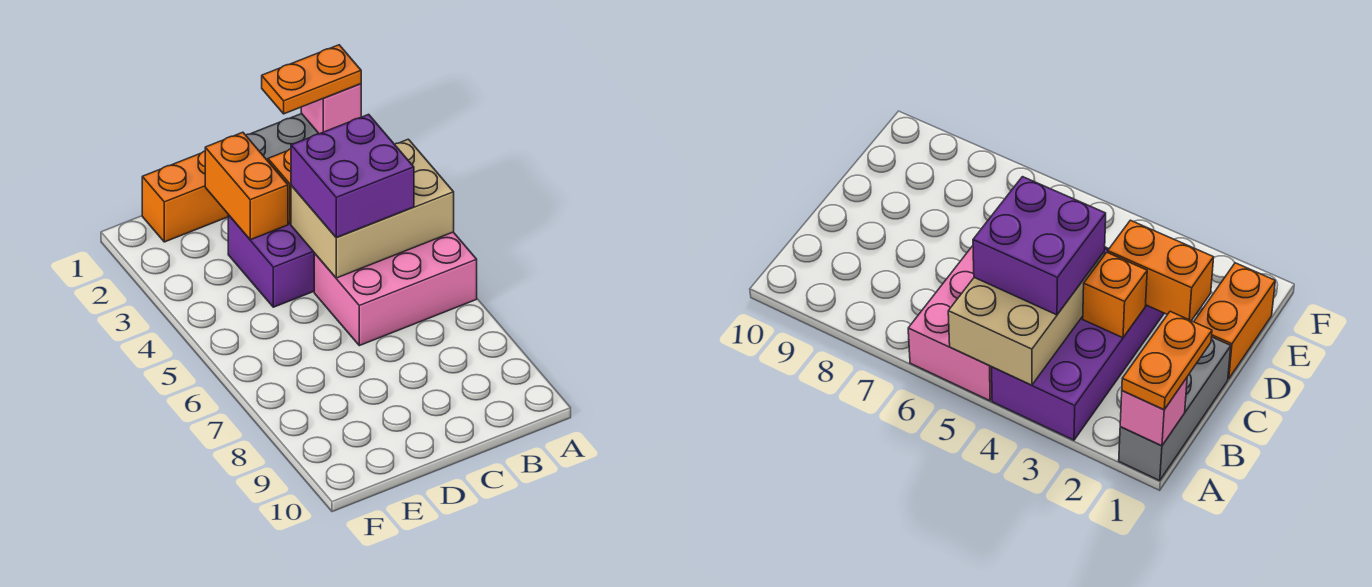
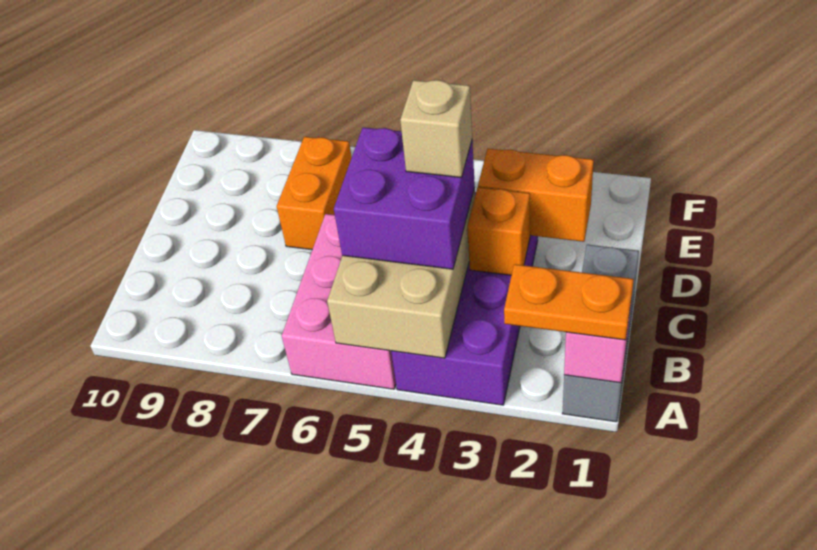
orange plate A1:B1 level 3 -> orange plate A1:A2 level 3
none -> tan brick C4 level 4
orange brick D1:E1 level 1 -> orange brick D7:E7 level 1

